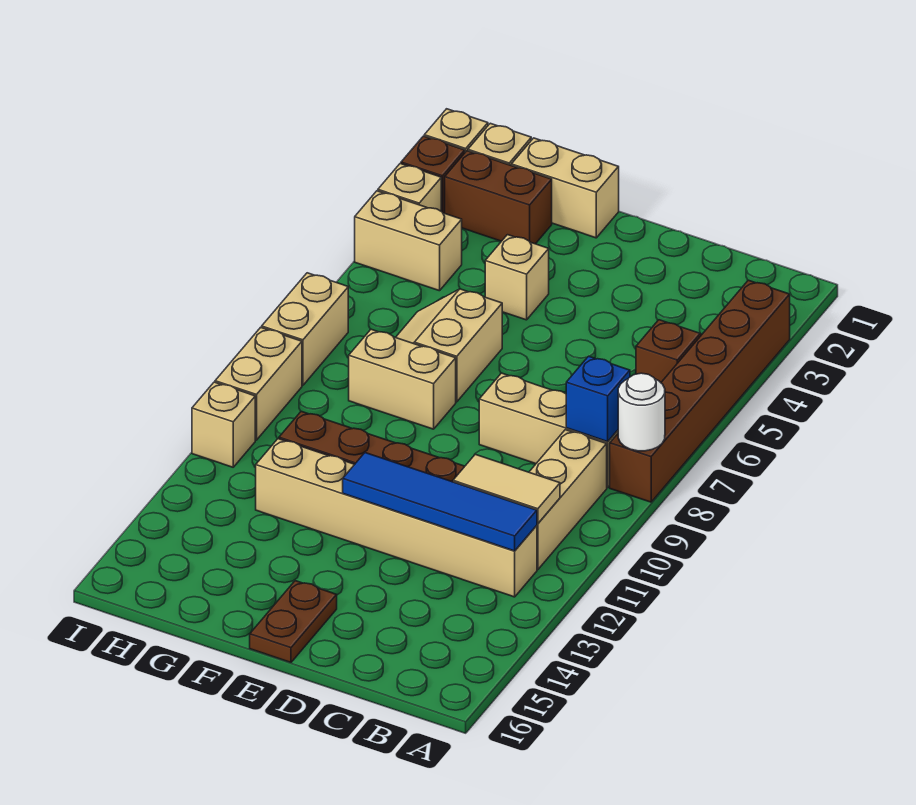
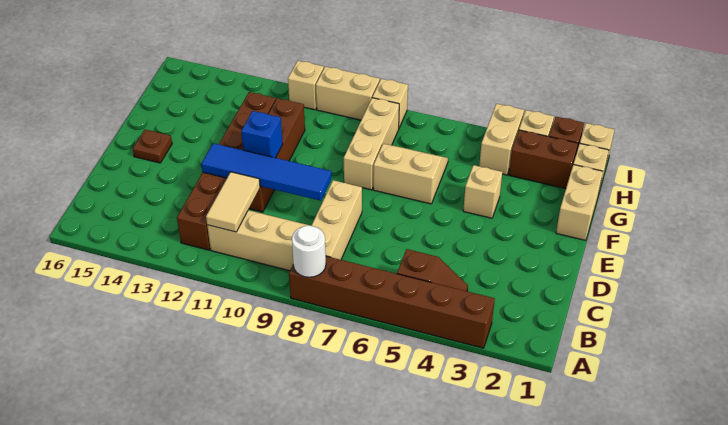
blue brick B8 level 2 -> blue brick E11 level 2
tan brick B12:G12 level 1 -> brown brick B12:G12 level 1
blue tile B12:E12 level 2 -> blue tile D9:D12 level 2
brown plate E15:E16 level 1 -> brown plate E15 level 1
tan brick F8:G8 level 1 -> tan brick F8:H8 level 1
brown brick G2:H2 level 1 -> brown brick H2:H3 level 1
tan brick I7:I8 level 1 -> tan brick I8 level 1

